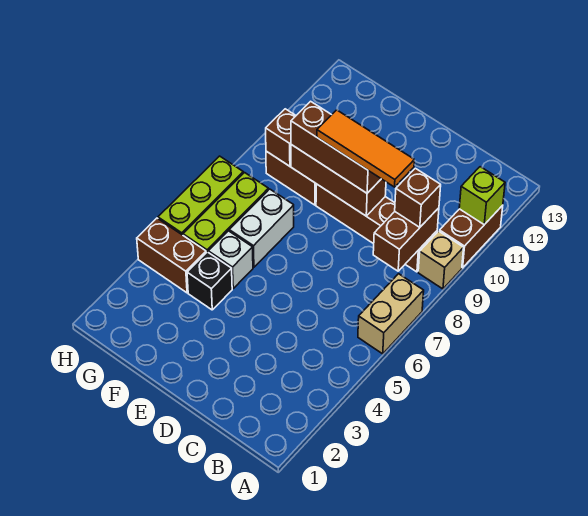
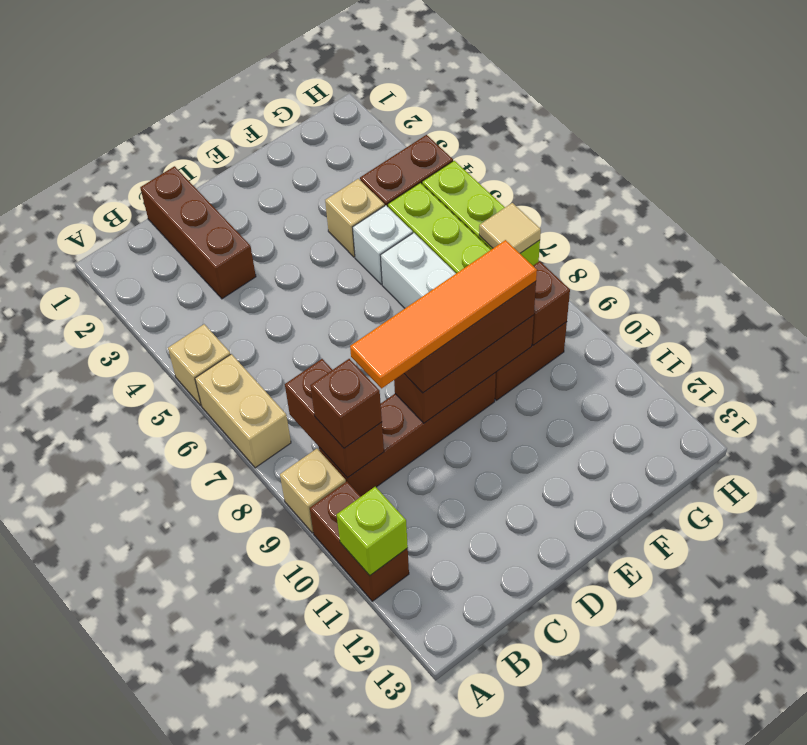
none -> tan brick A5 level 1
none -> brown brick C1:C3 level 1
orange tile C9:E9 level 4 -> orange tile C9:F9 level 4
black brick F4 level 1 -> tan brick F4 level 1
none -> tan tile H7 level 2

